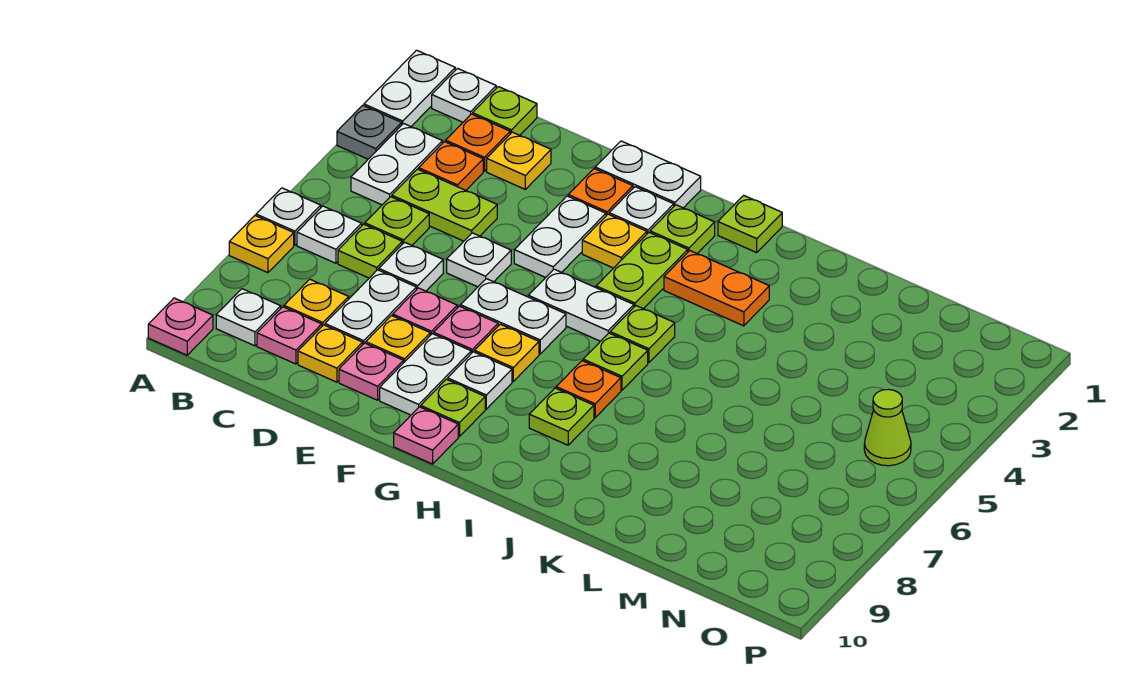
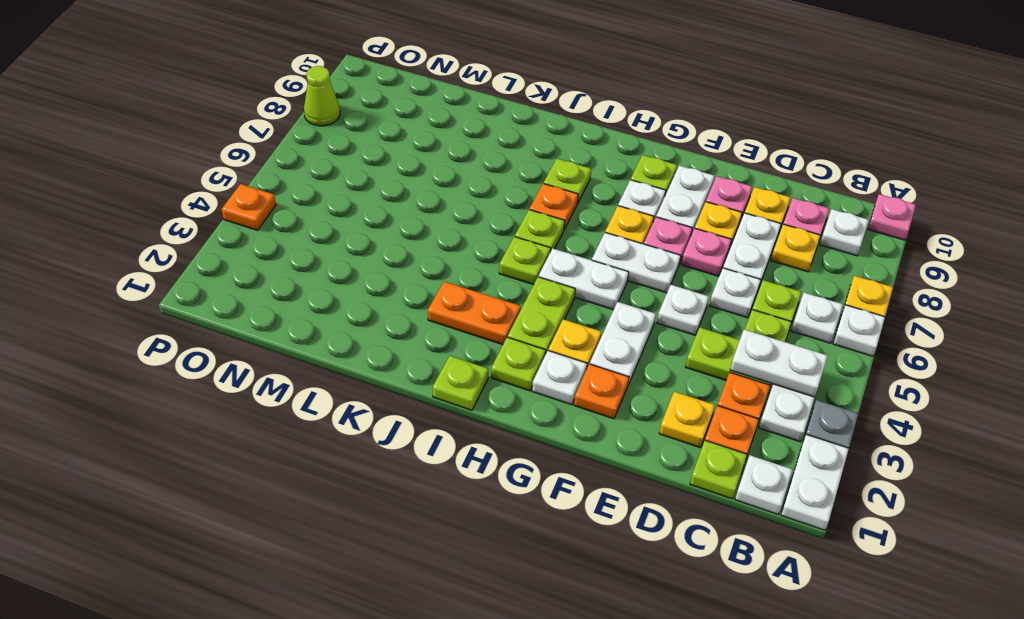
white plate F1:G1 level 1 -> white plate B4:C4 level 2
pink plate G10 level 1 -> none
lime cone O5 level 1 -> lime cone P8 level 1
none -> orange plate P4 level 1

